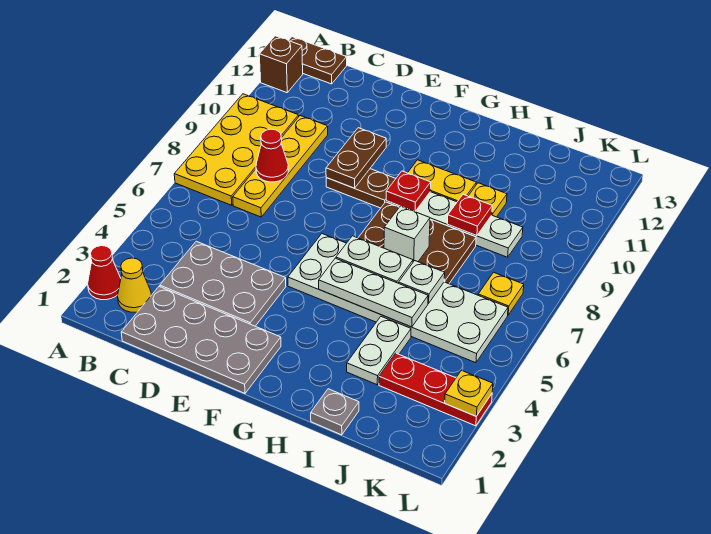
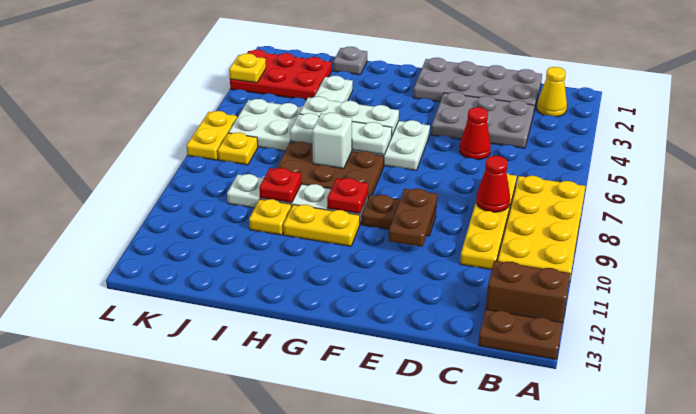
red cone A2 level 1 -> red cone D5 level 1
brown brick A12 level 1 -> brown brick A12:B12 level 1
red plate J3:L3 level 1 -> red plate J2:L3 level 1
none -> yellow plate L6:L7 level 1

